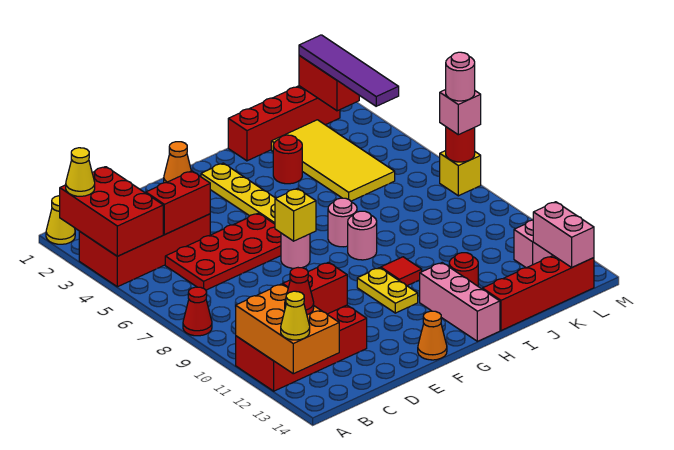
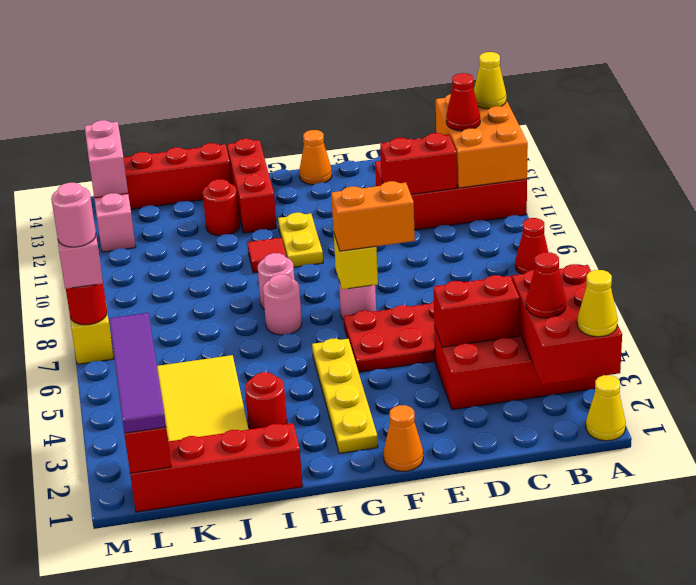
none -> red cone B3 level 3
none -> orange brick E7:F7 level 3
pink brick H12:H14 level 1 -> red brick H12:H14 level 1

